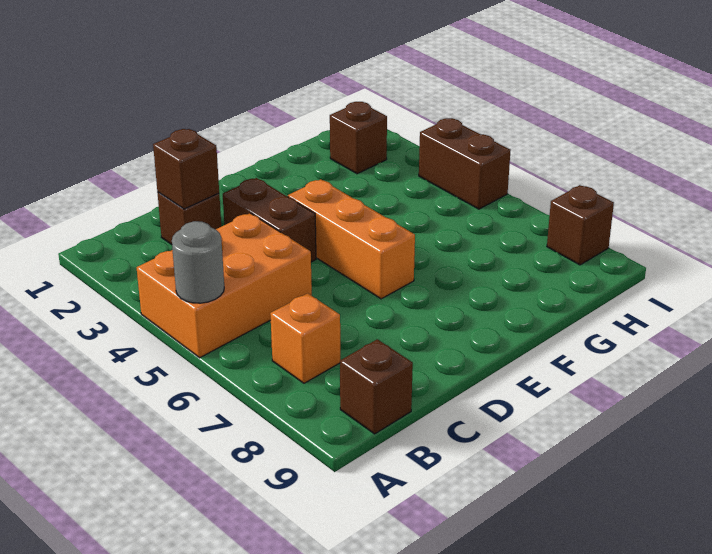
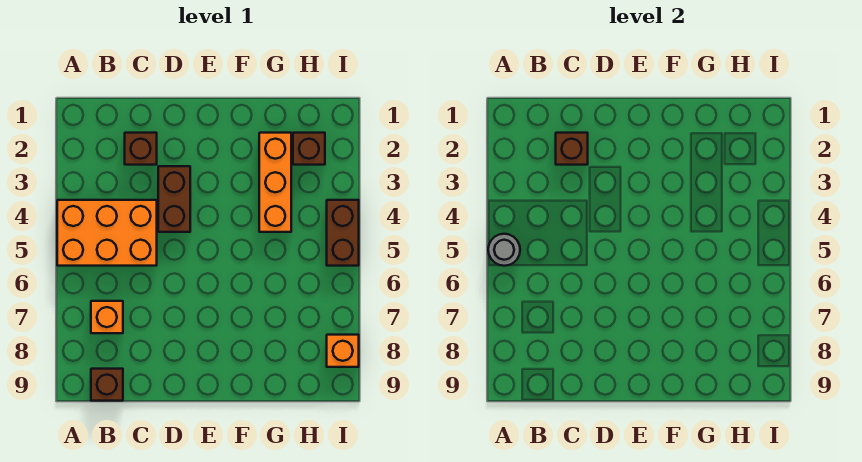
orange brick E4:E6 level 1 -> orange brick G2:G4 level 1
brown brick I8 level 1 -> orange brick I8 level 1

